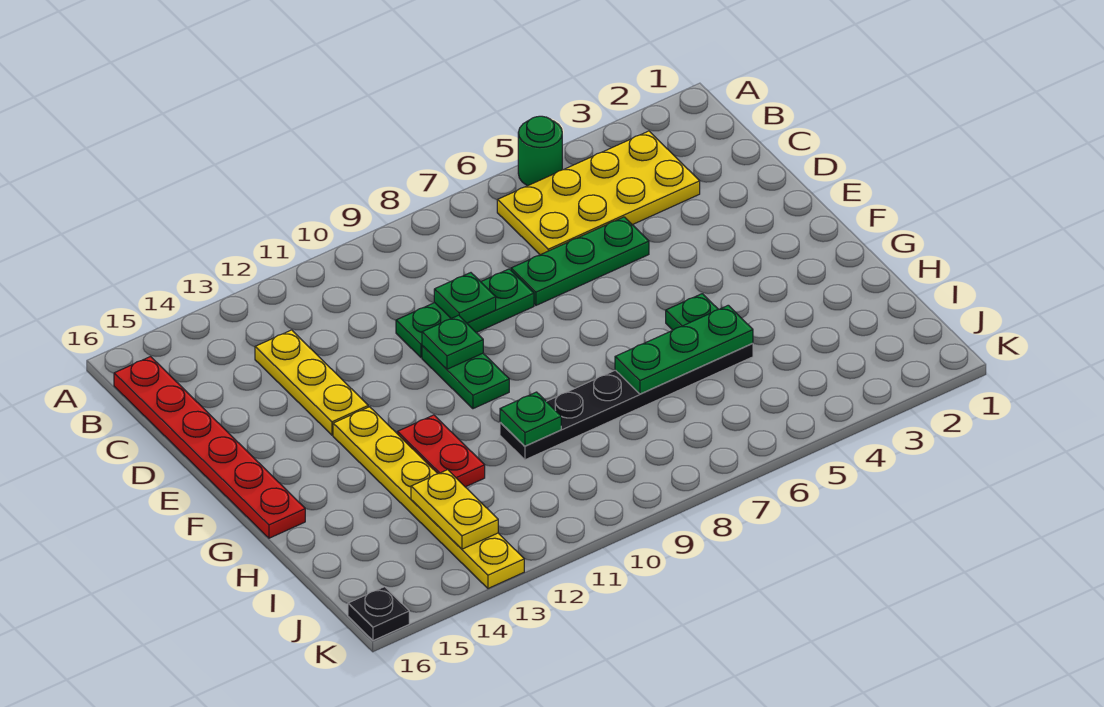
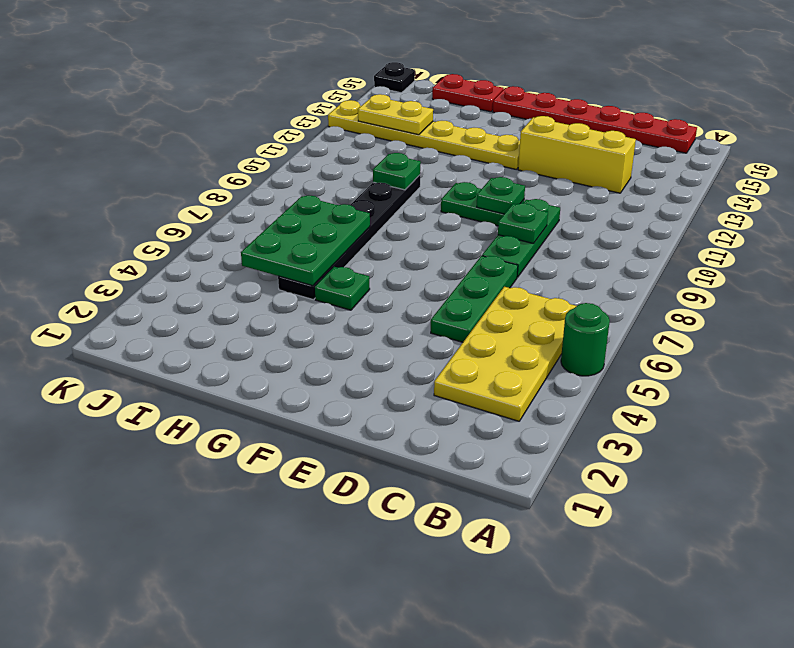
yellow plate C13:E13 level 1 -> yellow brick C13:E13 level 1
red plate G12:H12 level 1 -> red plate H16:I16 level 1
green plate H5:H7 level 2 -> green plate H5:I7 level 2

